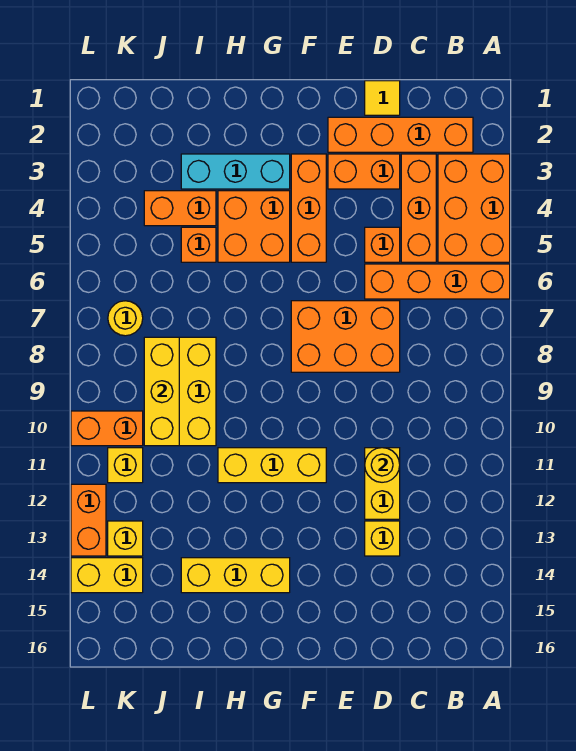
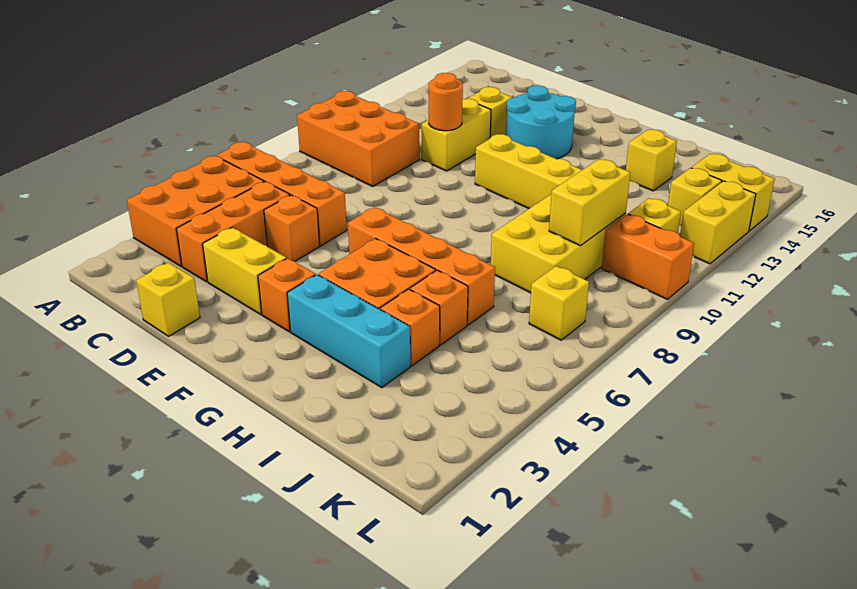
orange brick B2:E2 level 1 -> orange brick F6:I6 level 1
yellow tile D1 level 1 -> yellow brick D1 level 1
orange brick D3:E3 level 1 -> yellow brick D3:E3 level 1
orange brick D7:F8 level 1 -> orange brick A9:C10 level 1
yellow round brick D11 level 2 -> orange round brick D11 level 2
none -> cyan round brick E13:F14 level 1
orange brick F3:F5 level 1 -> orange brick F3 level 1
yellow brick G14:I14 level 1 -> yellow brick I14 level 1
orange brick I4:J4 level 1 -> orange brick I4 level 1
yellow brick J8:J10 level 2 -> yellow brick J9:J10 level 2
yellow round brick K7 level 1 -> yellow brick K7 level 1
orange brick L12:L13 level 1 -> yellow brick L12:L13 level 1

